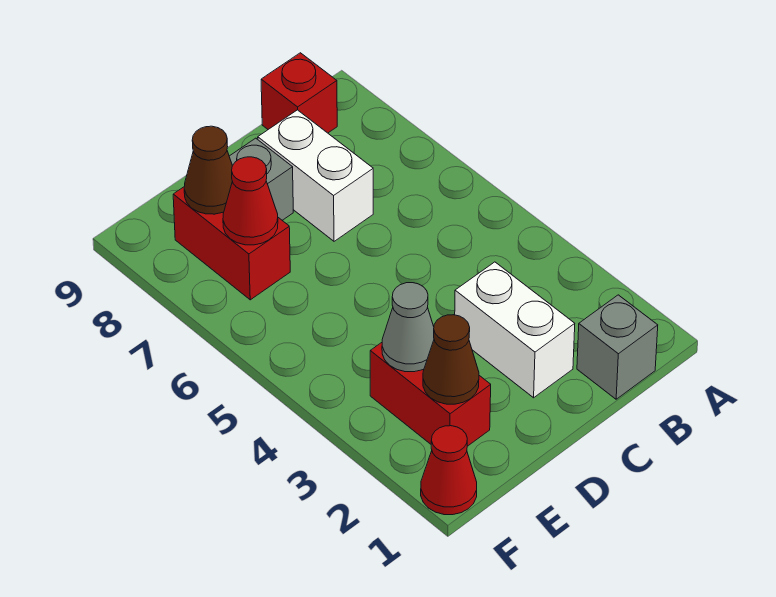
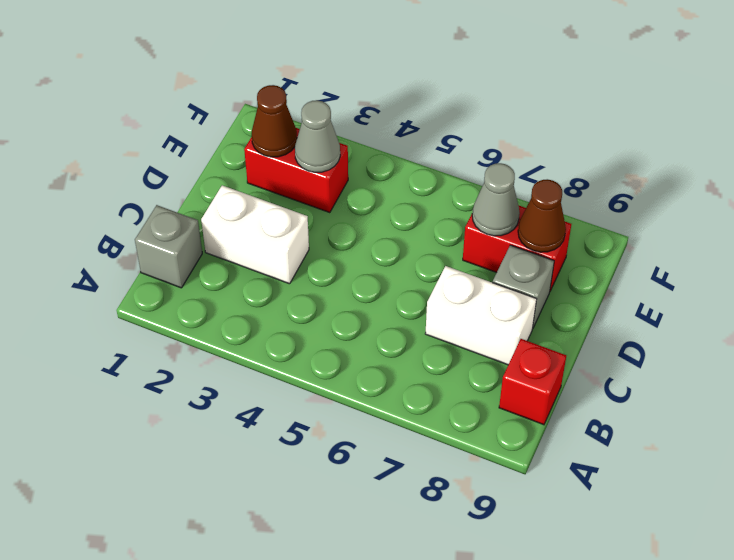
red cone E7 level 2 -> grey cone E7 level 2
red cone F1 level 1 -> none

